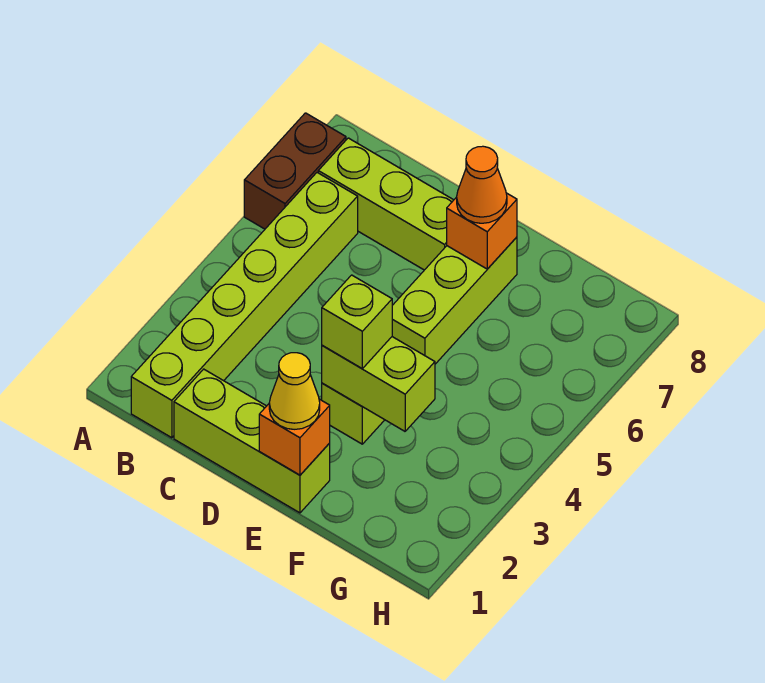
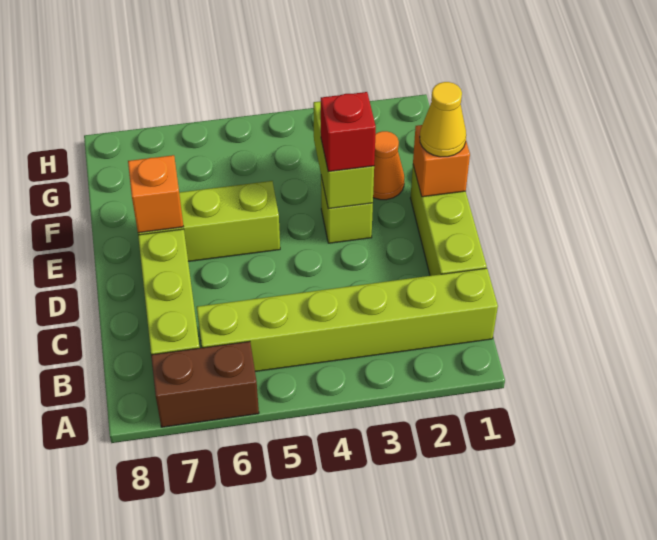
lime brick E3 level 3 -> red brick E3 level 3
orange cone E7 level 3 -> orange cone F2 level 1

